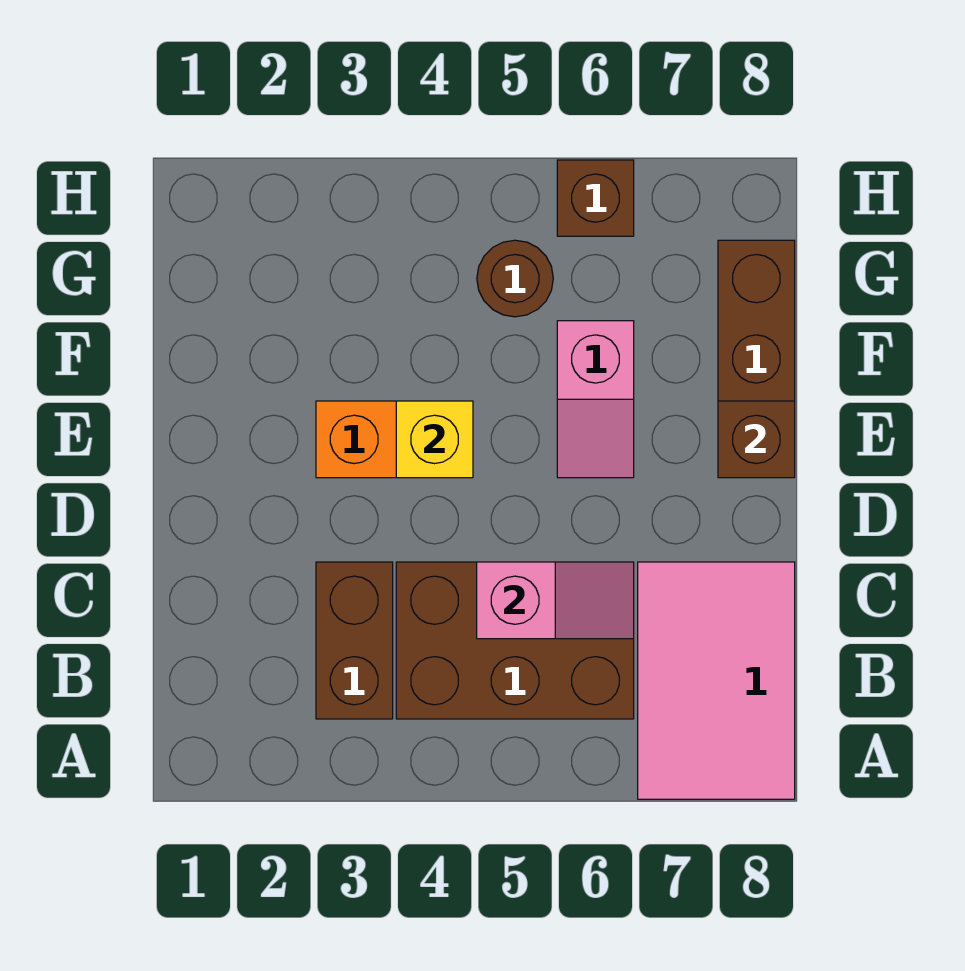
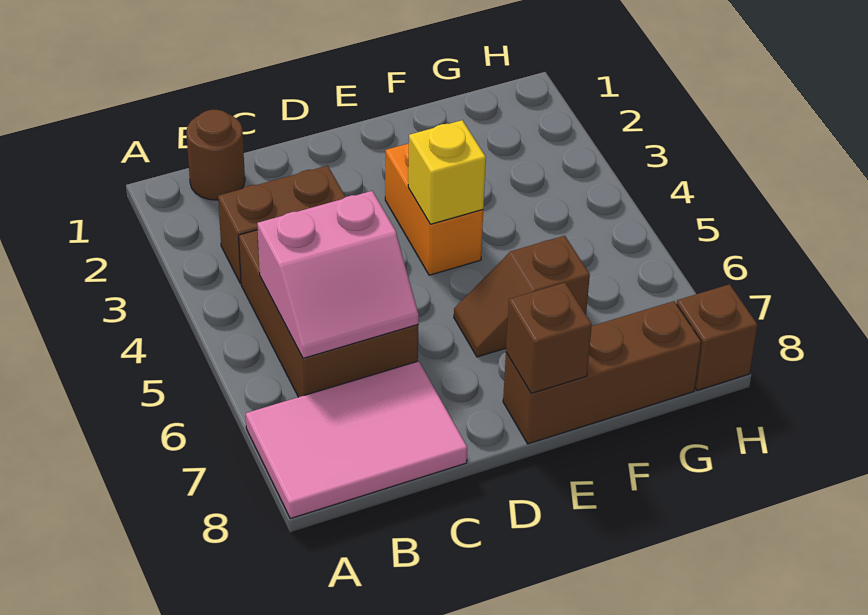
pink slope C5:C6 level 2 top 5 -> pink slope B5:C6 level 2 top 5
pink slope E6:F6 level 1 top F -> brown slope E6:F6 level 1 top F
brown round brick G5 level 1 -> brown round brick B1 level 1
brown brick H6 level 1 -> brown brick H8 level 1

